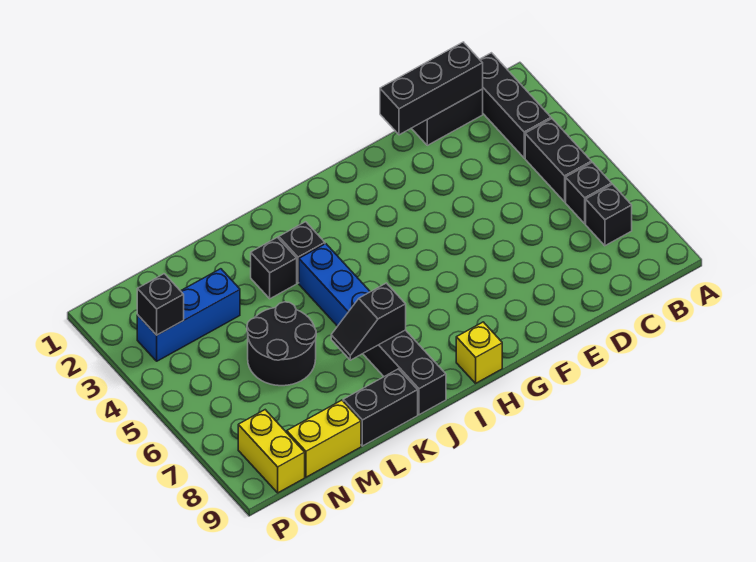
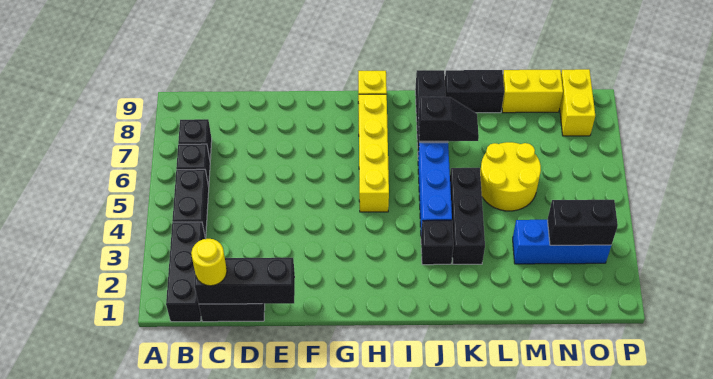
none -> yellow round brick C1 level 3
none -> yellow brick H5:H8 level 1
black brick K3 level 1 -> black brick K3:K5 level 1
black round brick L5:M6 level 1 -> yellow round brick L5:M6 level 1
black brick O3 level 2 -> black brick N3:O3 level 2

